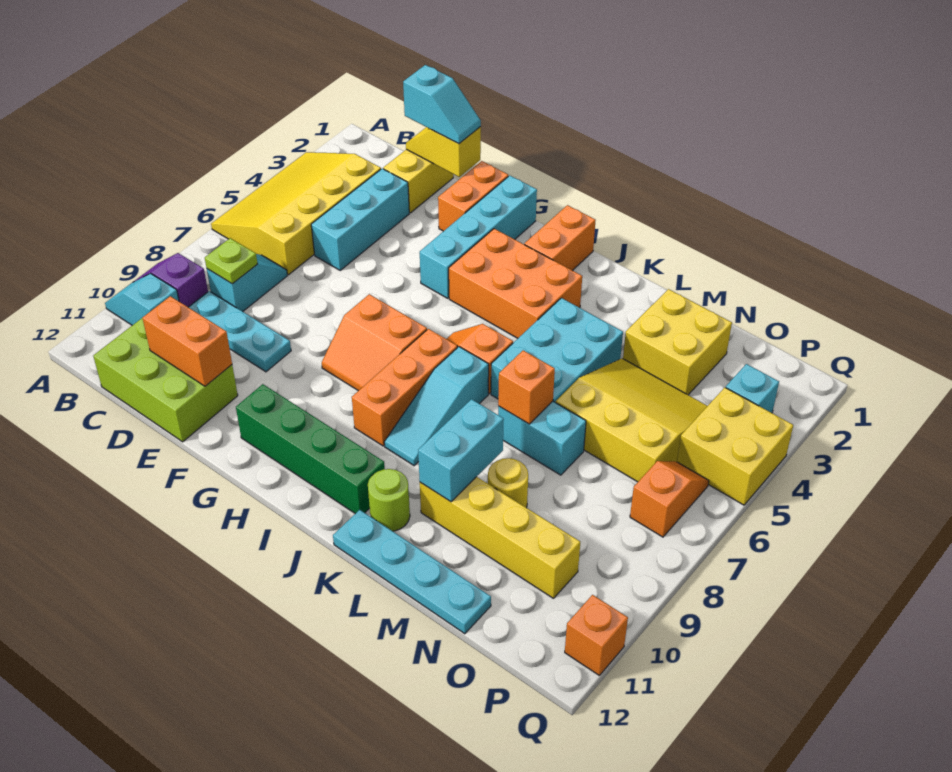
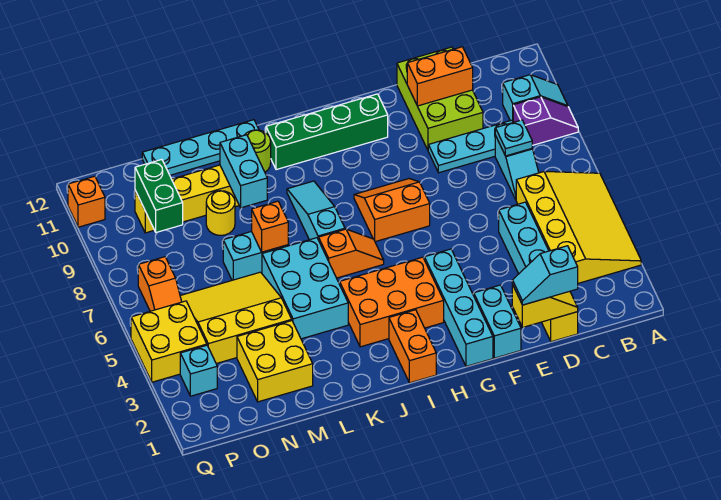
lime plate C8 level 2 -> cyan plate C8 level 2
lime brick C11:E12 level 1 -> lime brick D10:E12 level 1
orange brick F1:F2 level 1 -> cyan brick F1:F2 level 1
orange brick I7:I9 level 1 -> none
yellow slope M4:O6 level 1 top 6 -> yellow slope M4:O6 level 1 top 4
none -> green brick O9:O10 level 2

